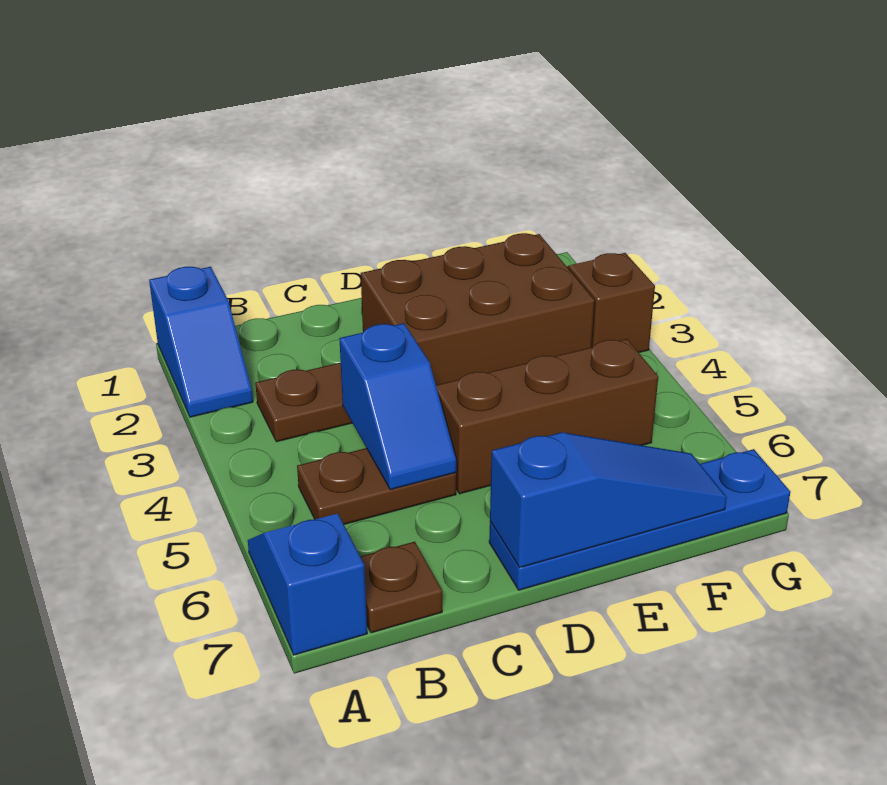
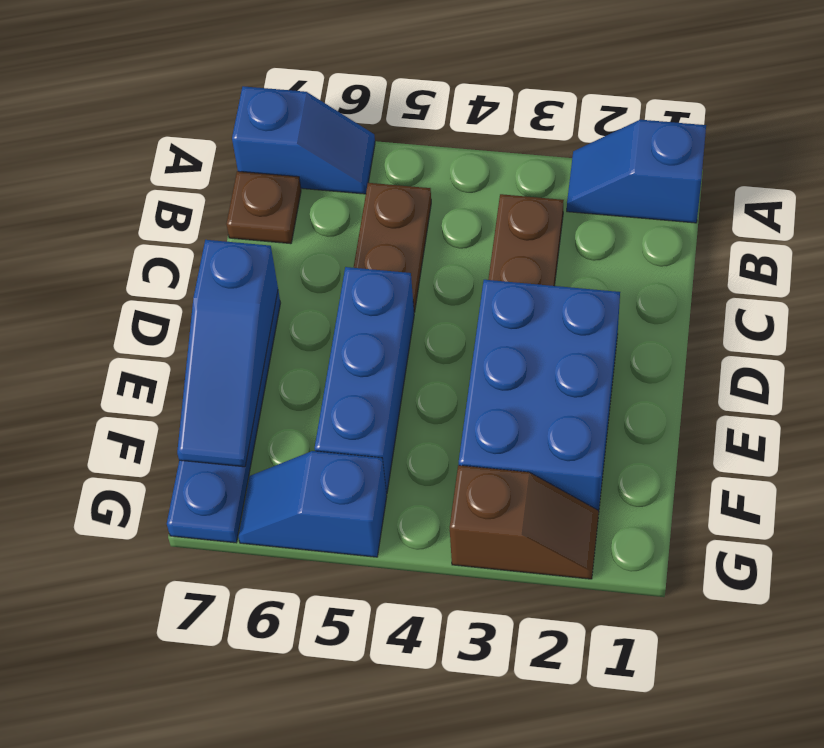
blue slope C4:C5 level 2 top 4 -> blue slope G5:G6 level 1 top 5
brown brick D2:F3 level 1 -> blue brick D2:F3 level 1
brown brick D5:F5 level 1 -> blue brick D5:F5 level 1

